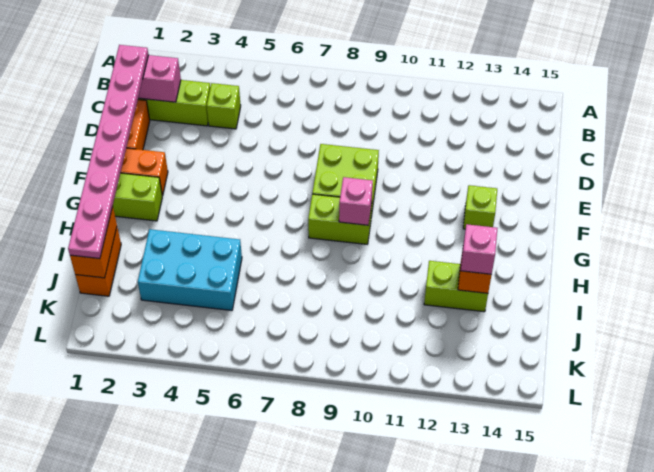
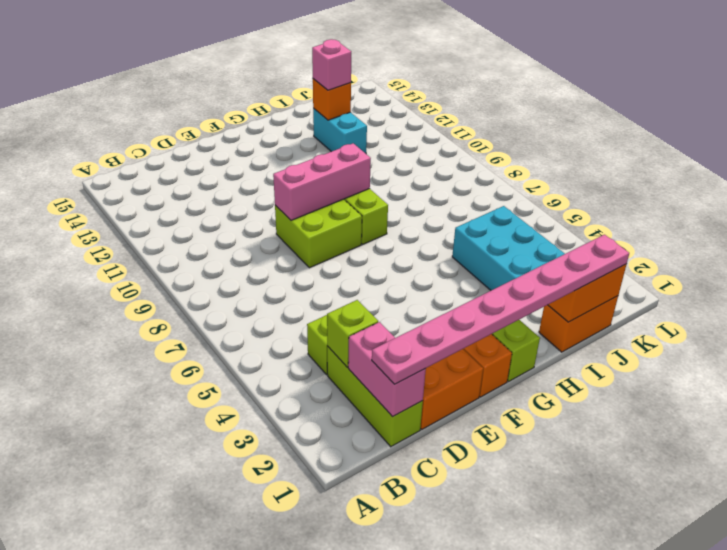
lime brick F13 level 1 -> lime brick C3 level 2
pink brick G9 level 2 -> pink brick E9:G9 level 2
lime brick I12:I13 level 1 -> cyan brick I12:I13 level 1

